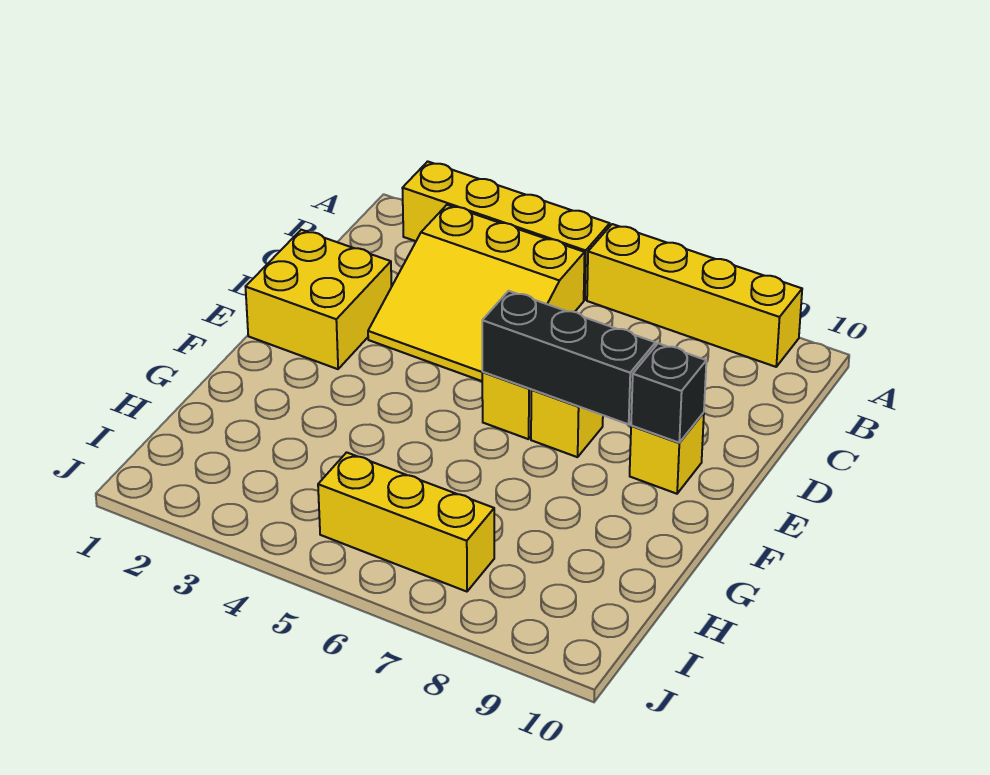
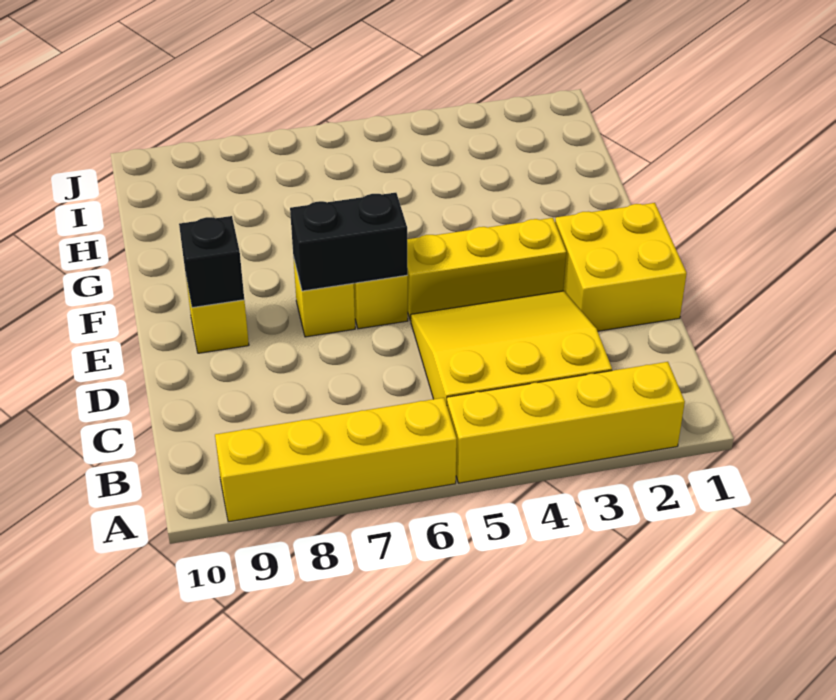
black brick E6:E8 level 2 -> black brick E6:E7 level 2
yellow brick I5:I7 level 1 -> yellow brick E3:E5 level 1

